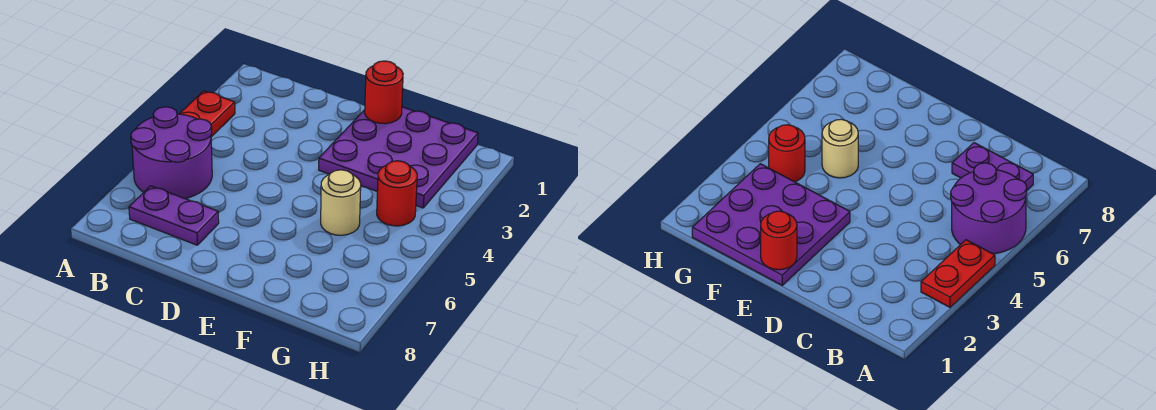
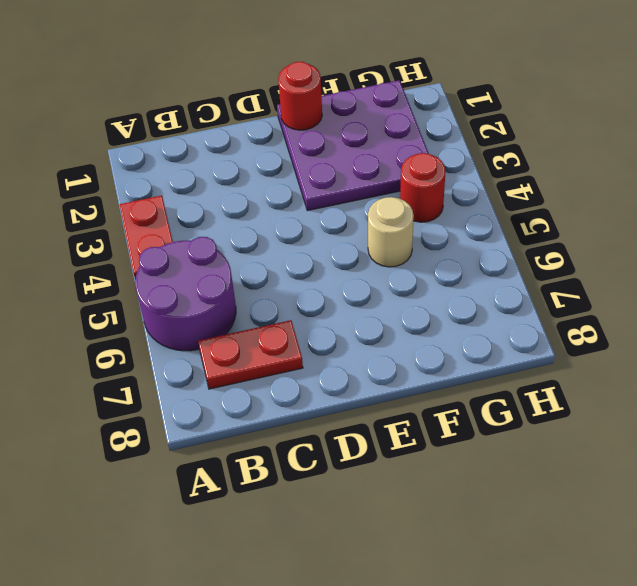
purple plate B7:C7 level 1 -> red plate B7:C7 level 1

